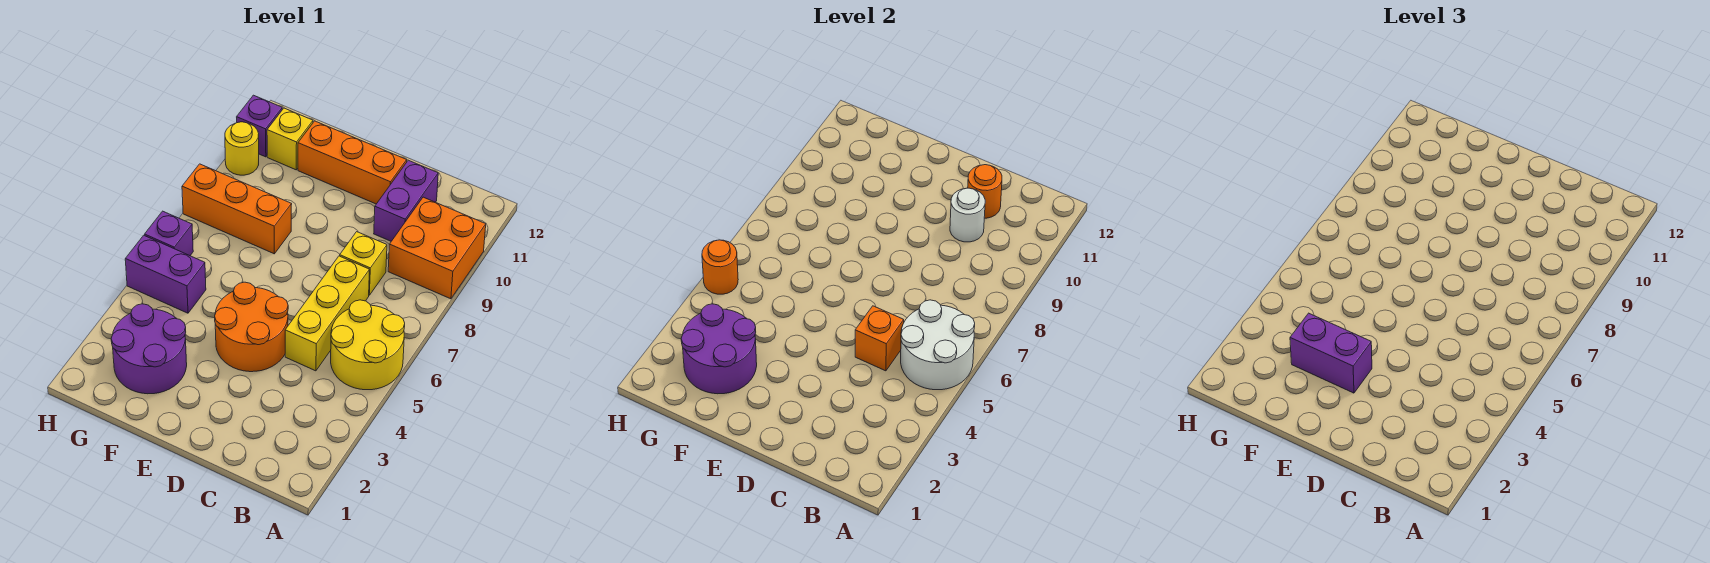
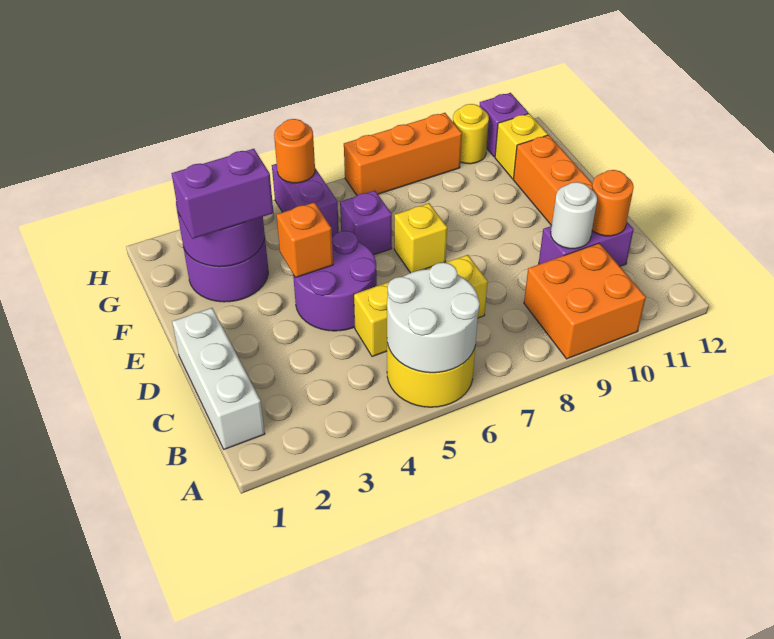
none -> white brick B1:D1 level 1
orange brick C5 level 2 -> orange brick E4 level 2
yellow brick C8 level 1 -> yellow brick E7 level 1
orange round brick D4:E5 level 1 -> purple round brick D4:E5 level 1
purple brick E3:F3 level 3 -> purple brick F2:F3 level 3
orange brick F8:H8 level 1 -> orange brick H7:H9 level 1
purple brick H6 level 1 -> purple brick F6 level 1

